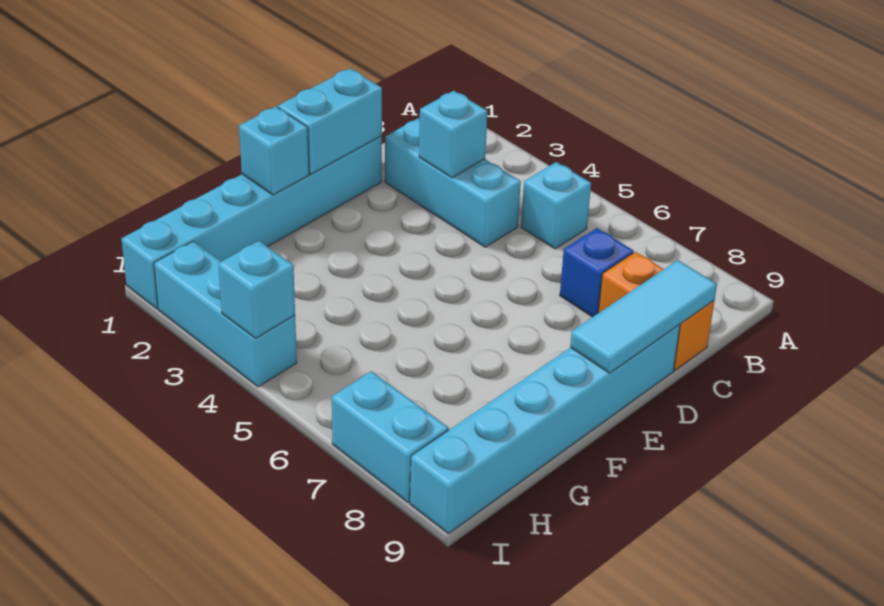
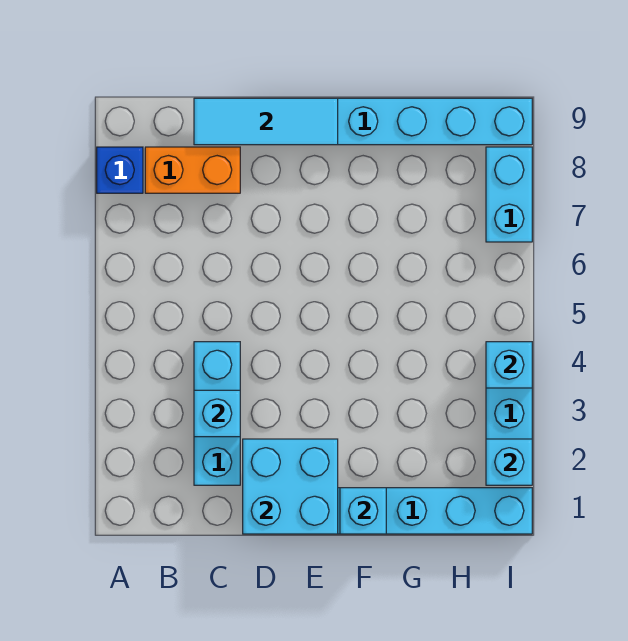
cyan brick B5 level 1 -> cyan brick I2 level 2
blue brick C7 level 1 -> blue brick A8 level 1
orange brick C8:C9 level 1 -> orange brick B8:C8 level 1
cyan brick D1:E1 level 2 -> cyan brick D1:E2 level 2

